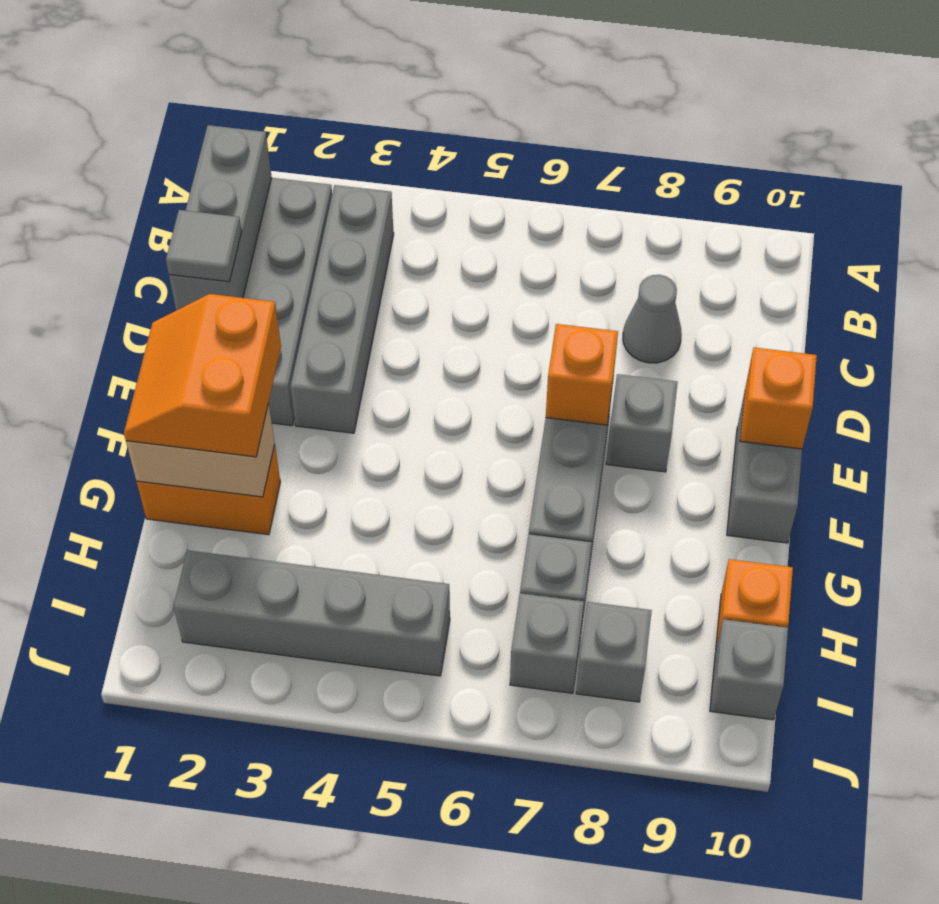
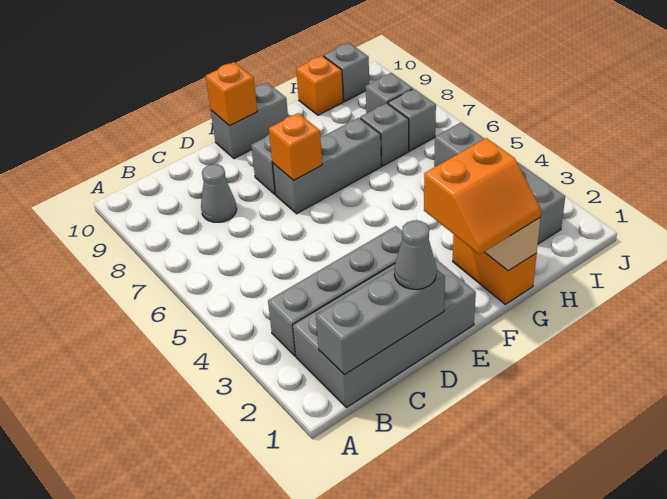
grey tile D1 level 3 -> grey cone D1 level 3

